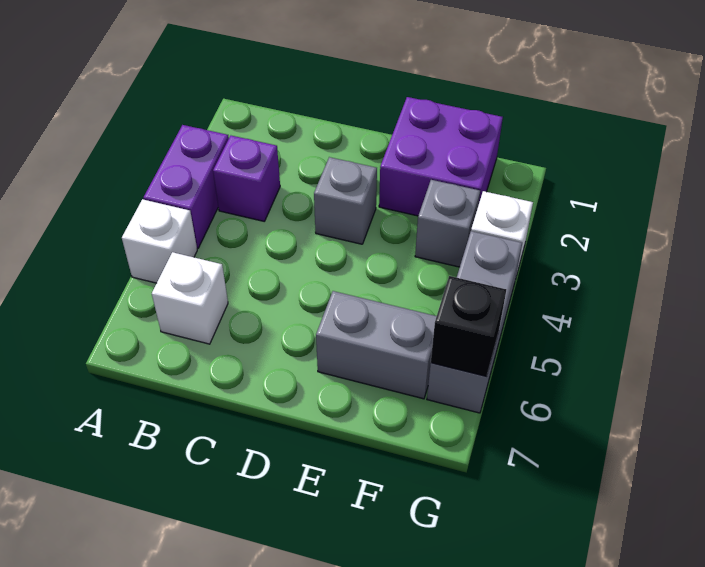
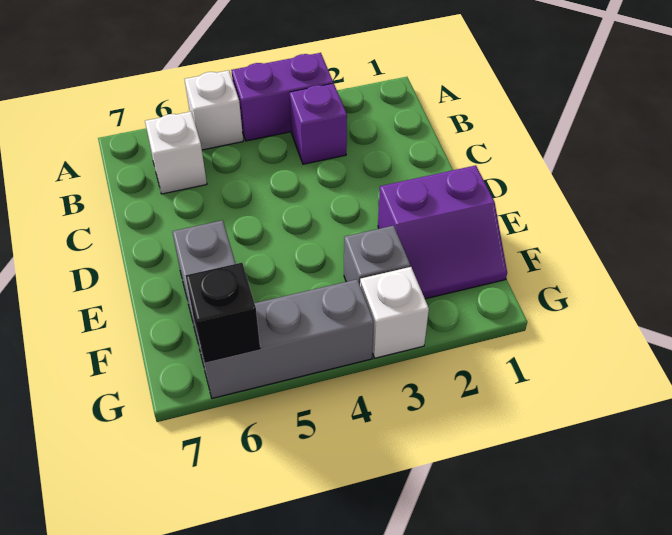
grey brick D3 level 1 -> none
purple brick E1:F2 level 1 -> purple slope E1:F2 level 1 top E

